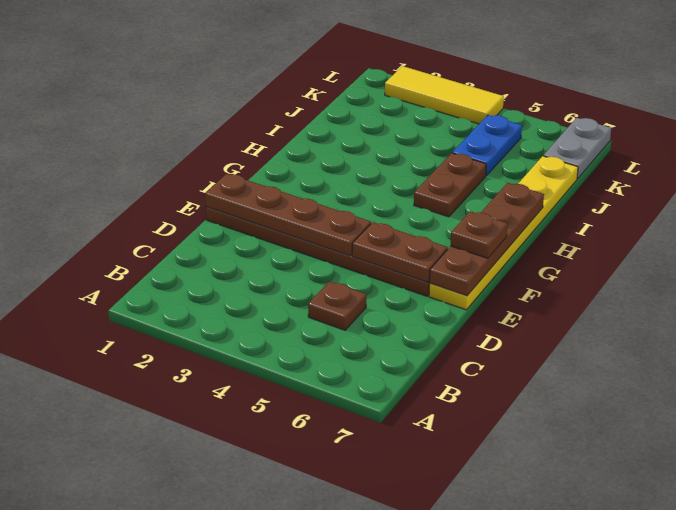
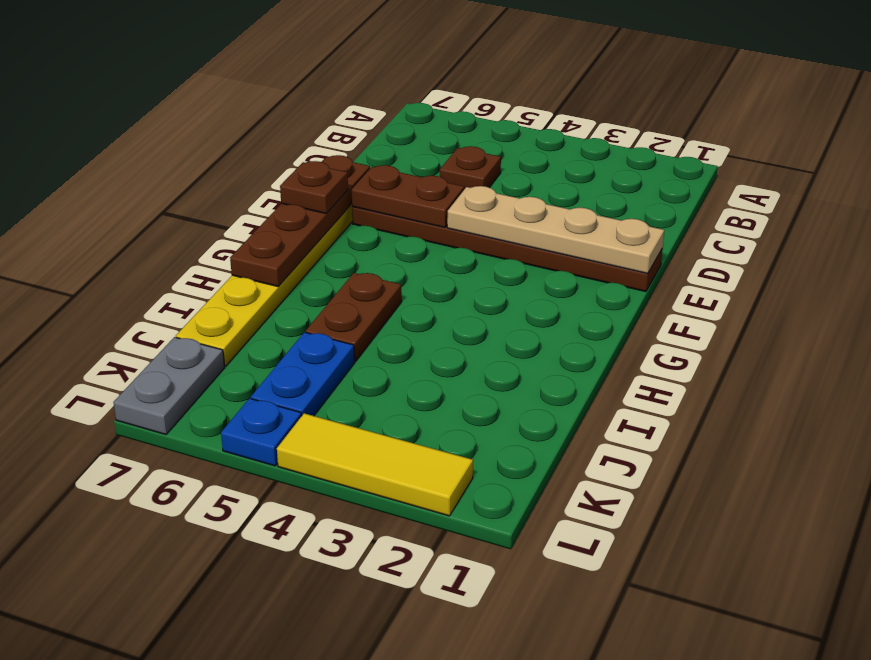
brown plate E1:E4 level 2 -> tan plate E1:E4 level 2
none -> blue plate L5 level 1

